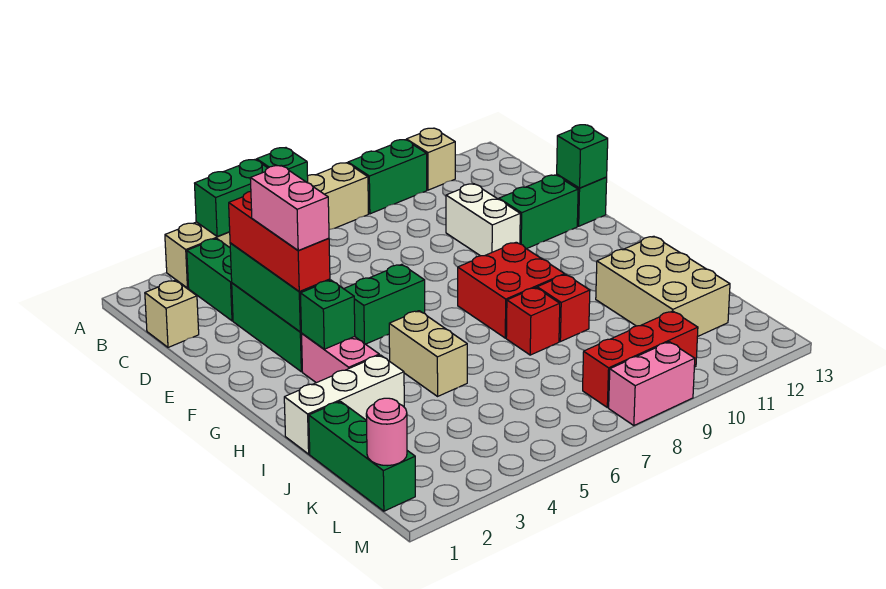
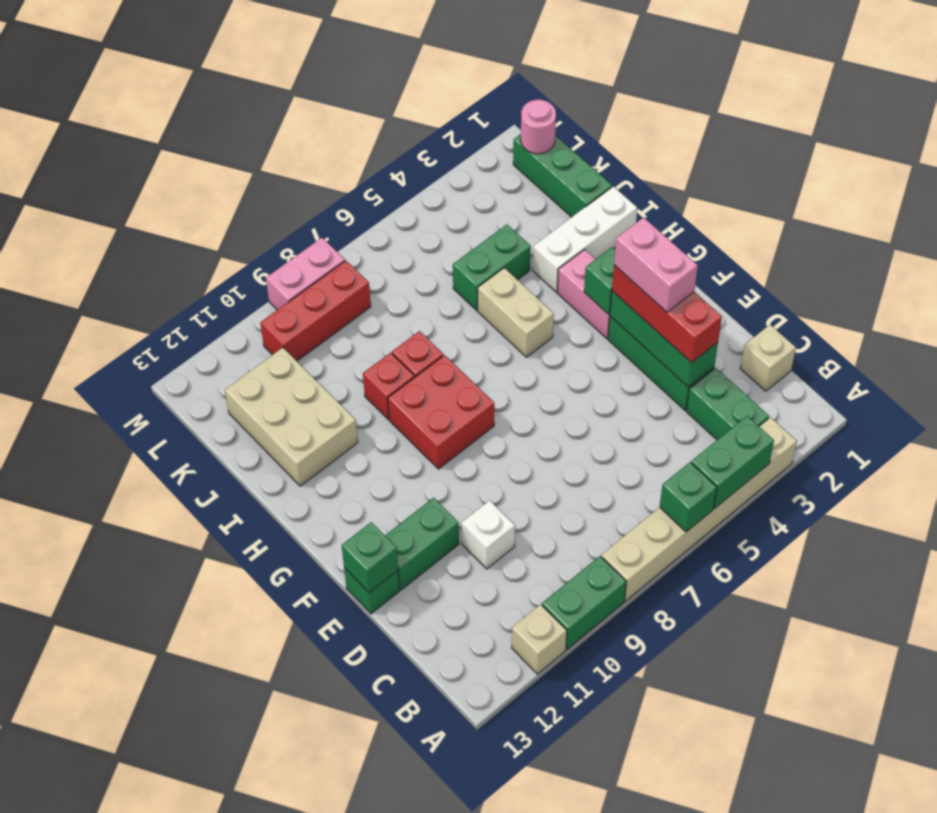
white brick D10:E10 level 1 -> white brick D10 level 1
green brick F5:F6 level 1 -> green brick J4:J5 level 1

